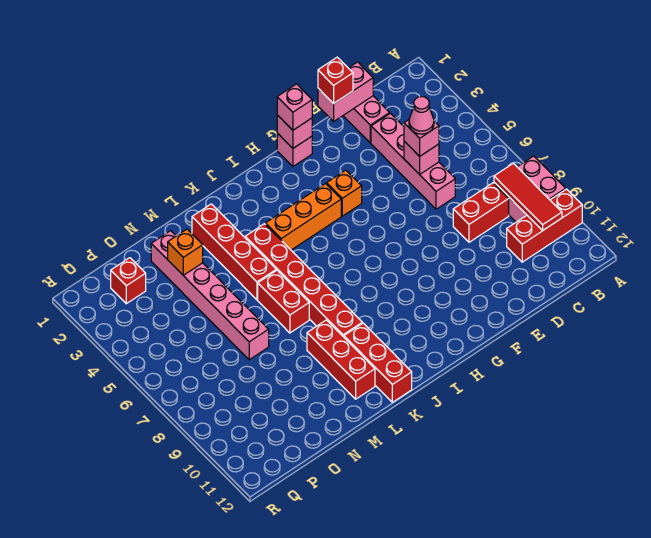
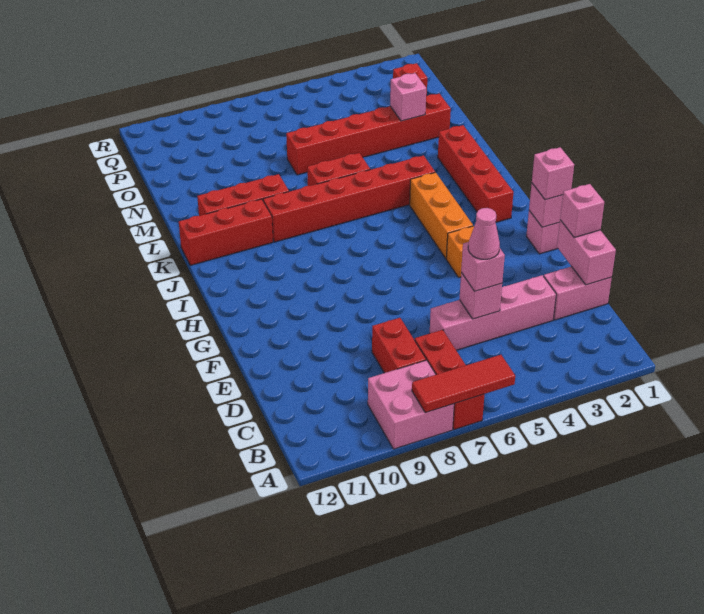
red brick A10:C10 level 1 -> red brick A7:C7 level 1
red tile B8:B10 level 2 -> red tile A6:A8 level 2
red brick E1 level 3 -> pink brick E1 level 3
red brick L2:L5 level 1 -> red brick I2:L2 level 1
pink brick N2:N7 level 1 -> red brick N2:N7 level 1
orange brick N3 level 2 -> pink brick N3 level 2

